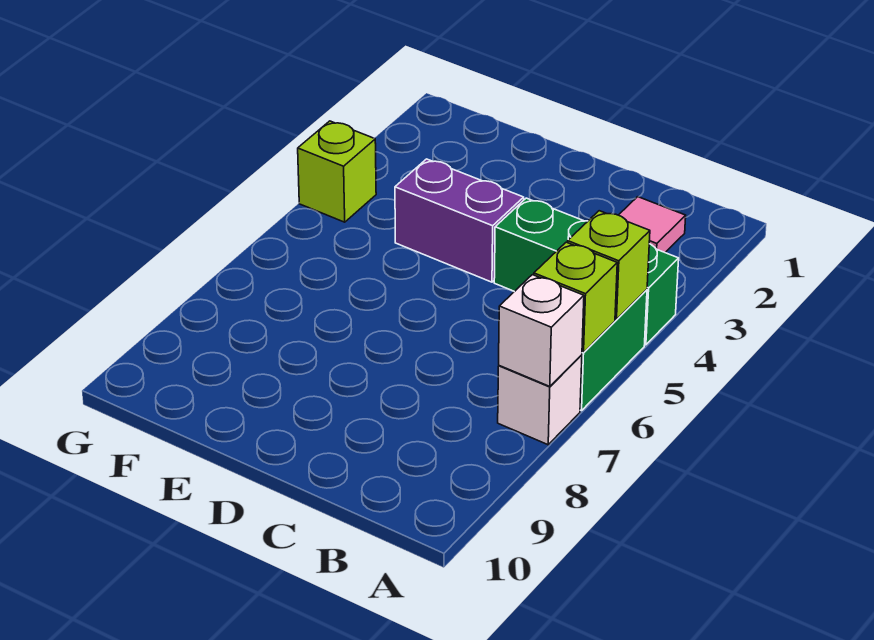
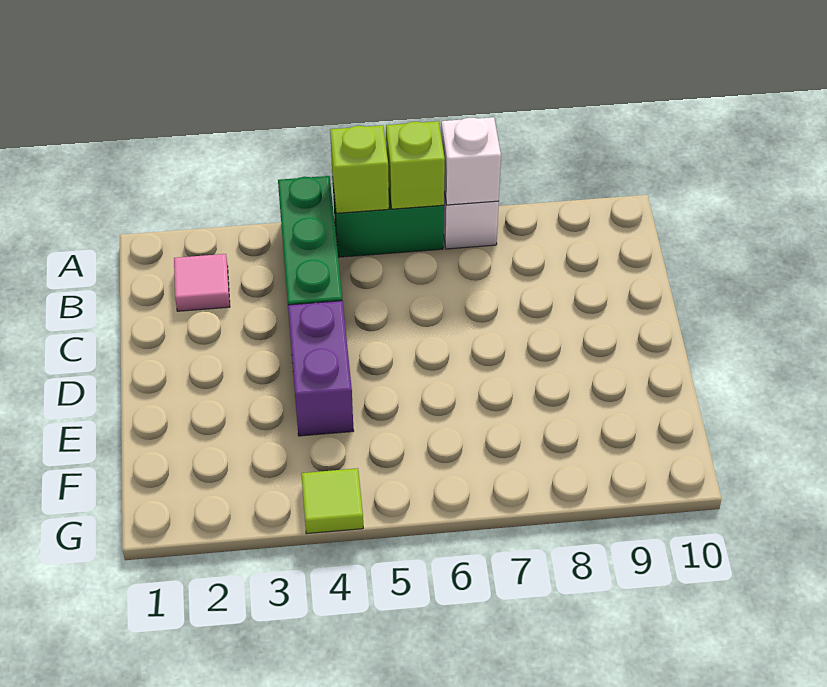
lime brick G4 level 1 -> lime tile G4 level 1

